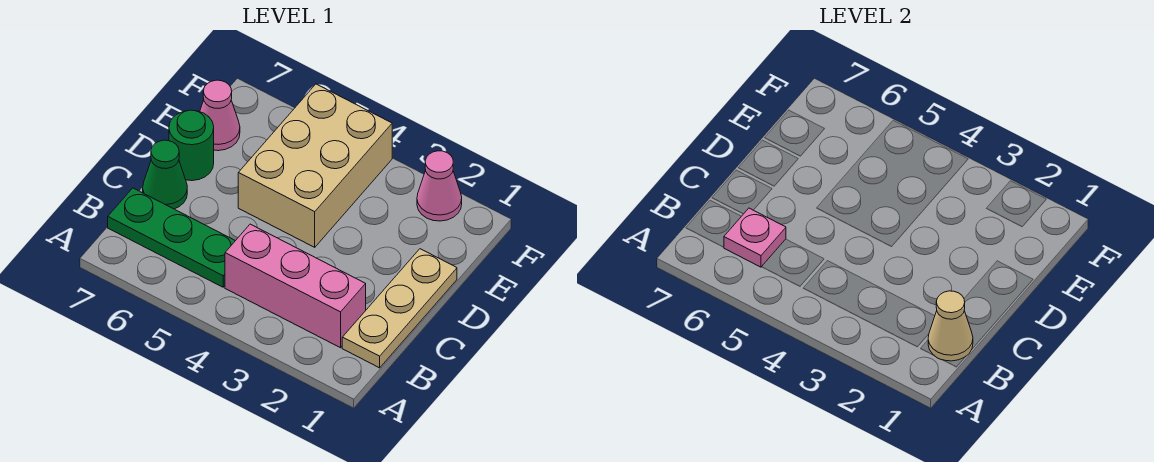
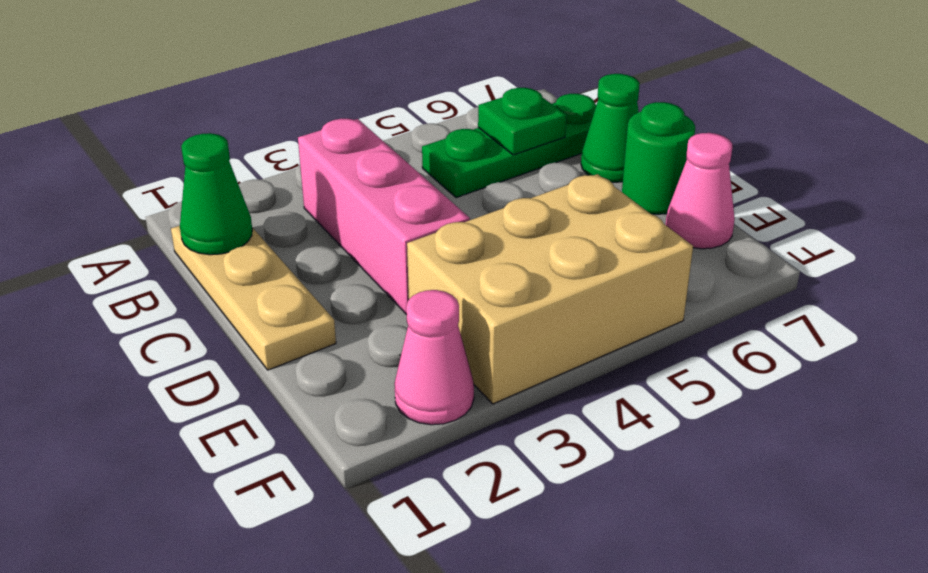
tan cone B1 level 2 -> green cone B1 level 2
pink brick B2:B4 level 1 -> pink brick B3:D3 level 1
pink plate B6 level 2 -> green plate B6 level 2
tan brick D4:F5 level 1 -> tan brick E3:F5 level 1

